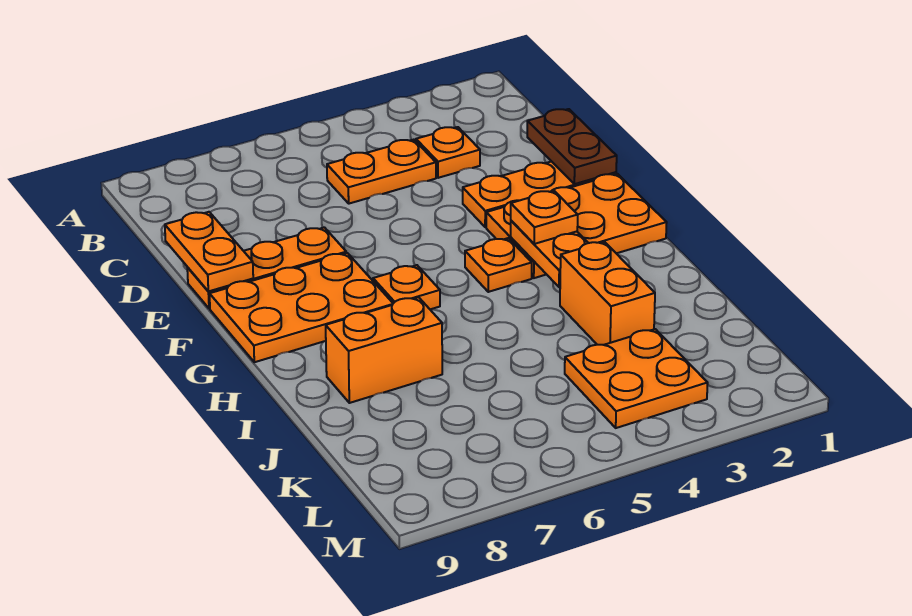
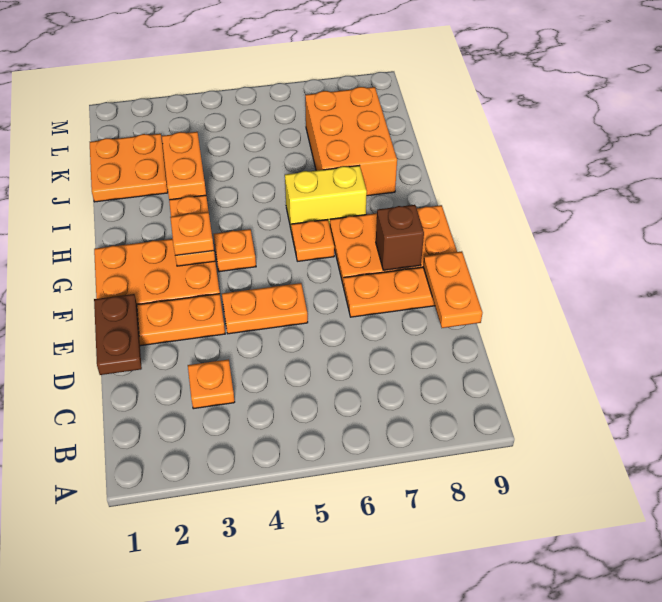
orange plate C4:C5 level 1 -> orange plate E4:E5 level 1
none -> brown brick F8 level 2
none -> yellow brick H6:H7 level 1
orange brick I7:I8 level 1 -> orange brick I7:K8 level 1
orange plate K3:L4 level 1 -> orange plate J1:K2 level 1

